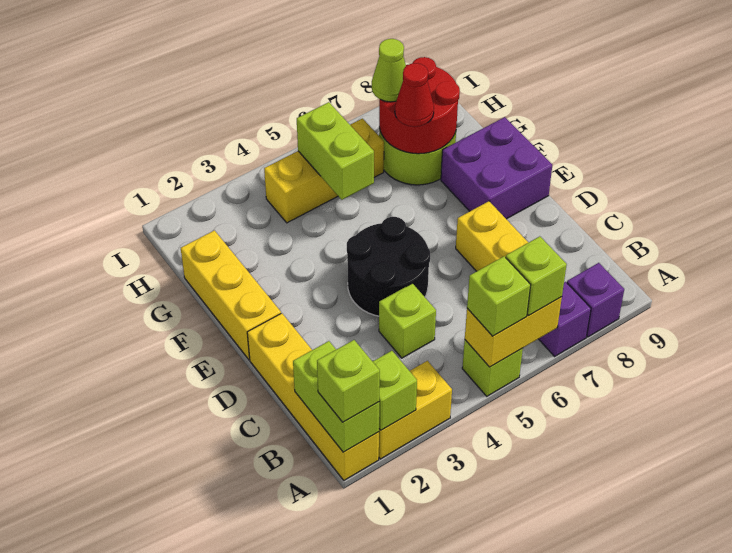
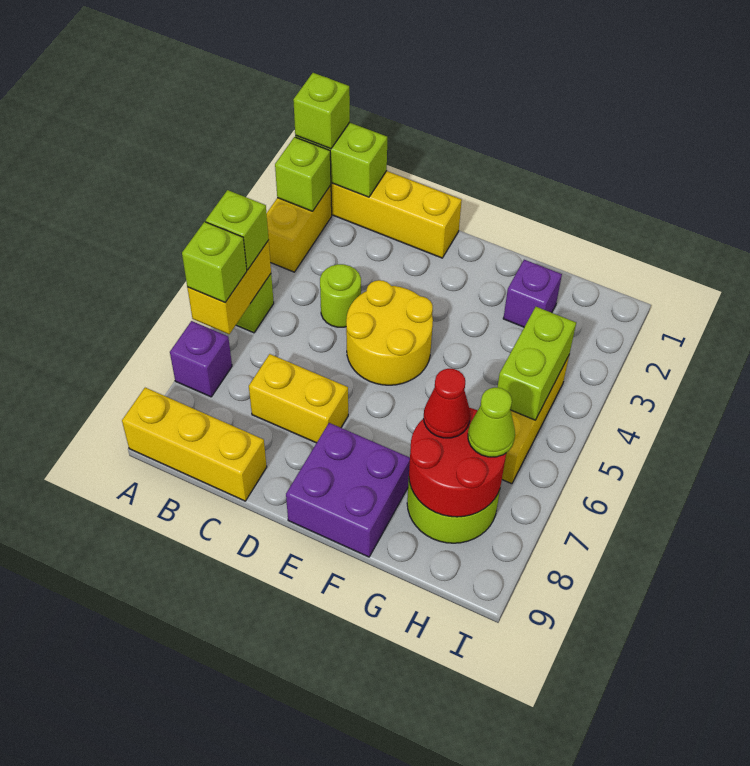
purple brick A8 level 1 -> purple brick G2 level 1
lime brick C4 level 1 -> lime round brick C4 level 1
black round brick D4:E5 level 1 -> yellow round brick D4:E5 level 1
yellow brick E1:G1 level 1 -> yellow brick A9:C9 level 1
lime brick G5:H5 level 2 -> lime brick H4:H5 level 2

